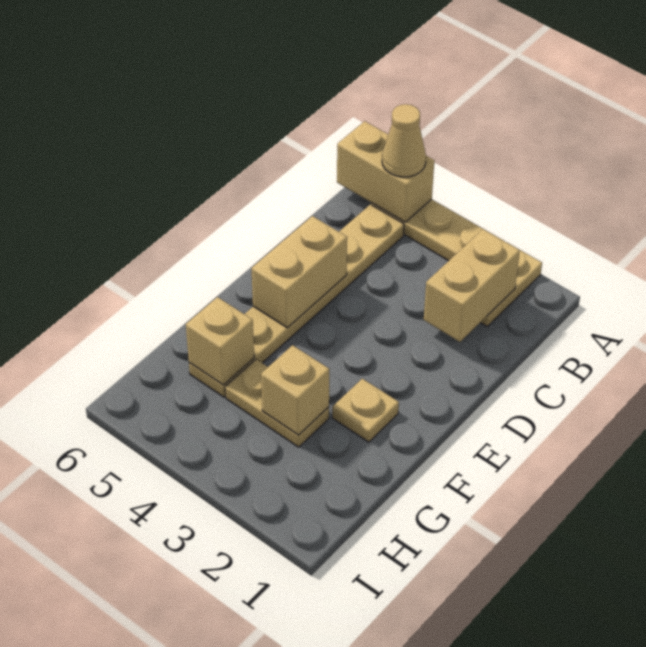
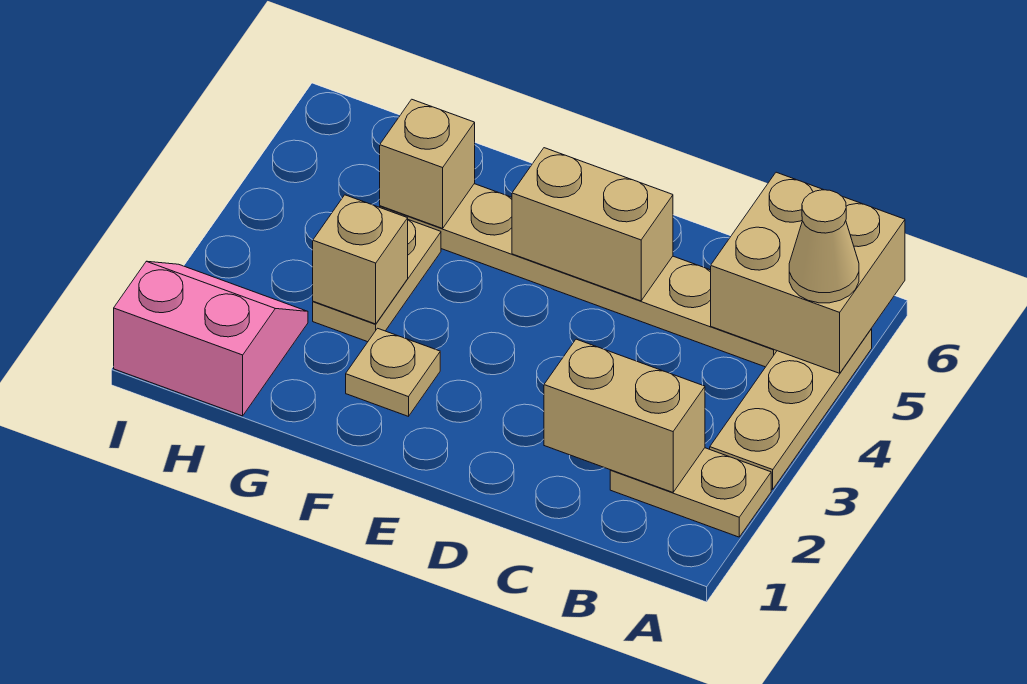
tan brick A5:A6 level 2 -> tan brick A5:B6 level 2
none -> pink slope H1:I2 level 1 top 1

